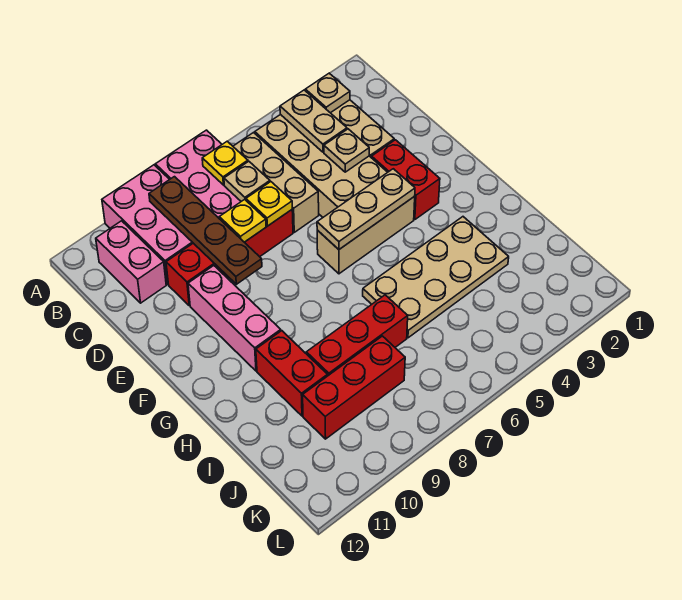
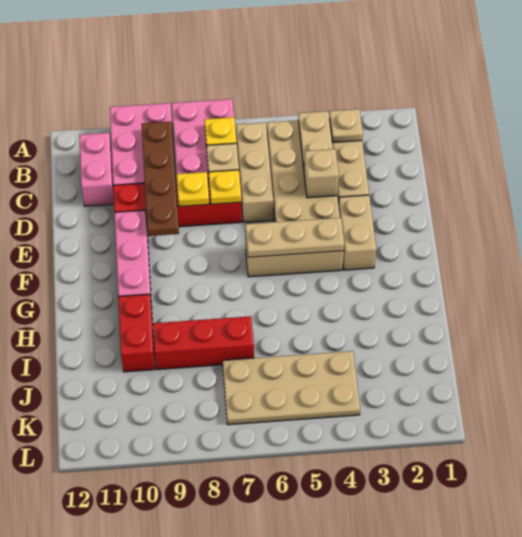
tan plate D4 level 2 -> tan brick D4 level 2
red brick E3:F3 level 1 -> tan brick E3:F3 level 1
tan plate H3:I6 level 1 -> tan plate J4:K7 level 1
red brick J8:J10 level 1 -> none

